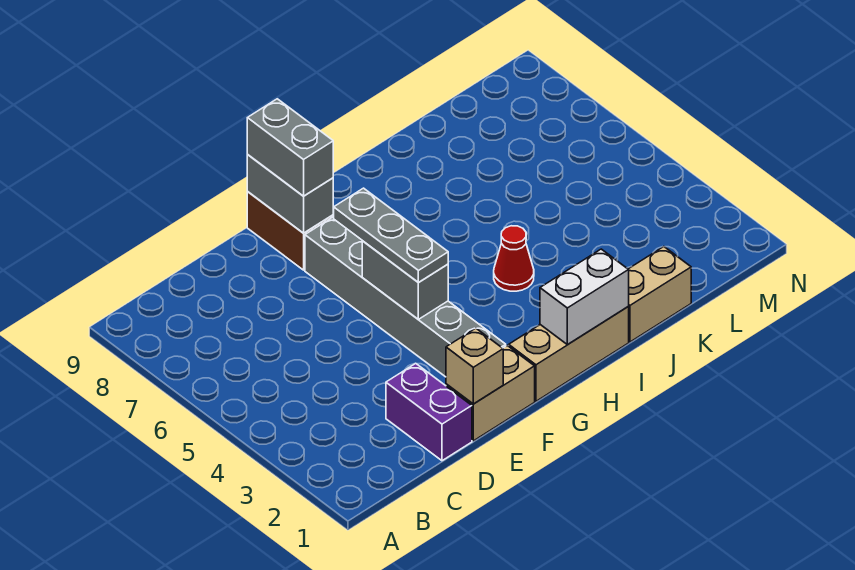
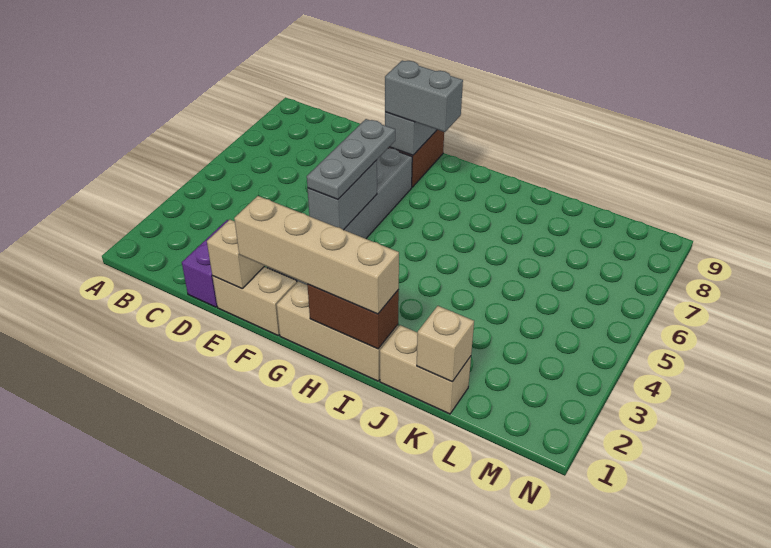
none -> tan brick F1:I1 level 3
grey brick F8:F9 level 3 -> grey brick F8:G8 level 3
white brick H1:I1 level 2 -> brown brick H1:I1 level 2
red cone I4 level 1 -> none
none -> tan brick K1 level 2

